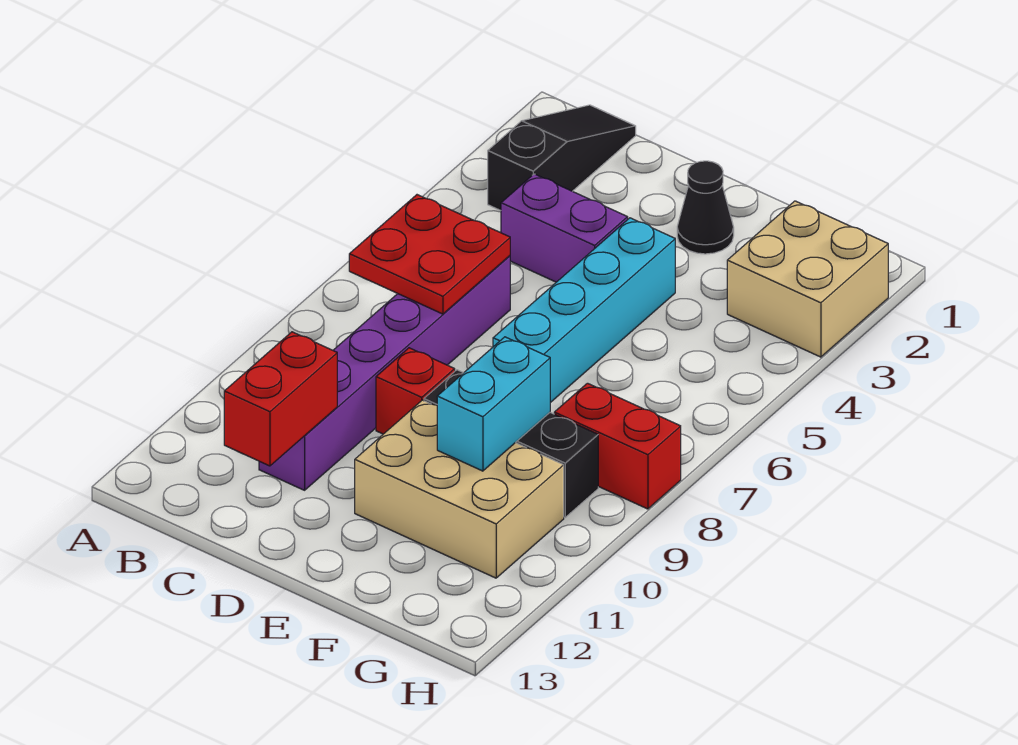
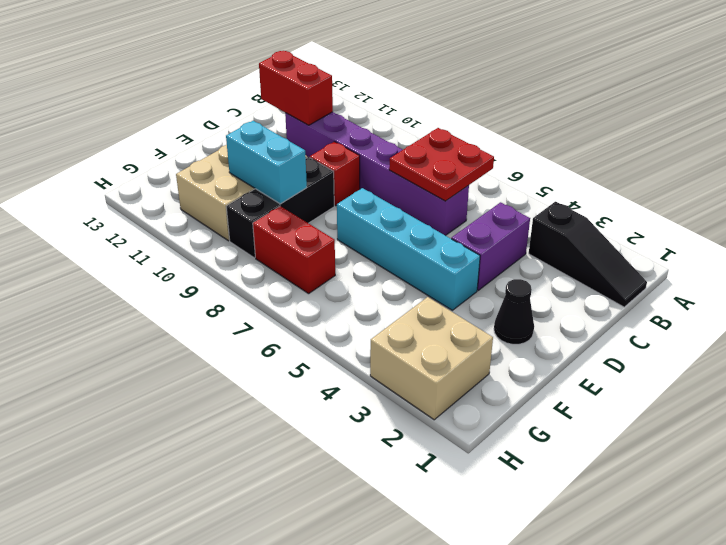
red brick G8:H8 level 1 -> red brick G7:G8 level 1

